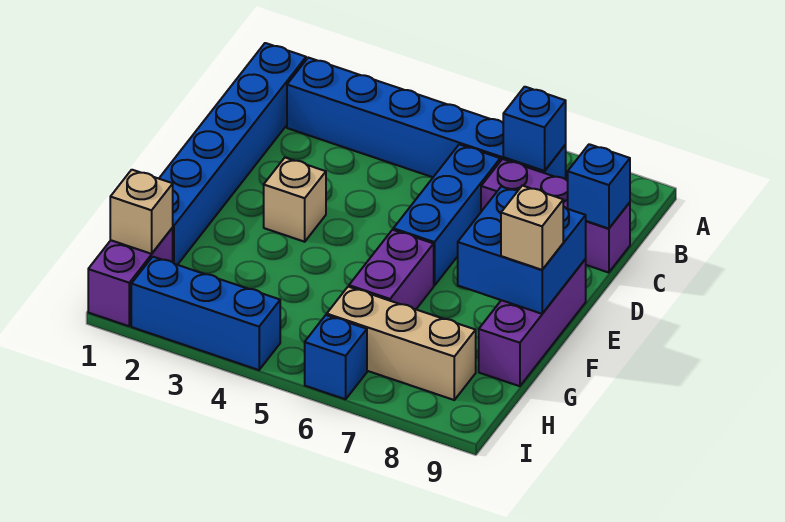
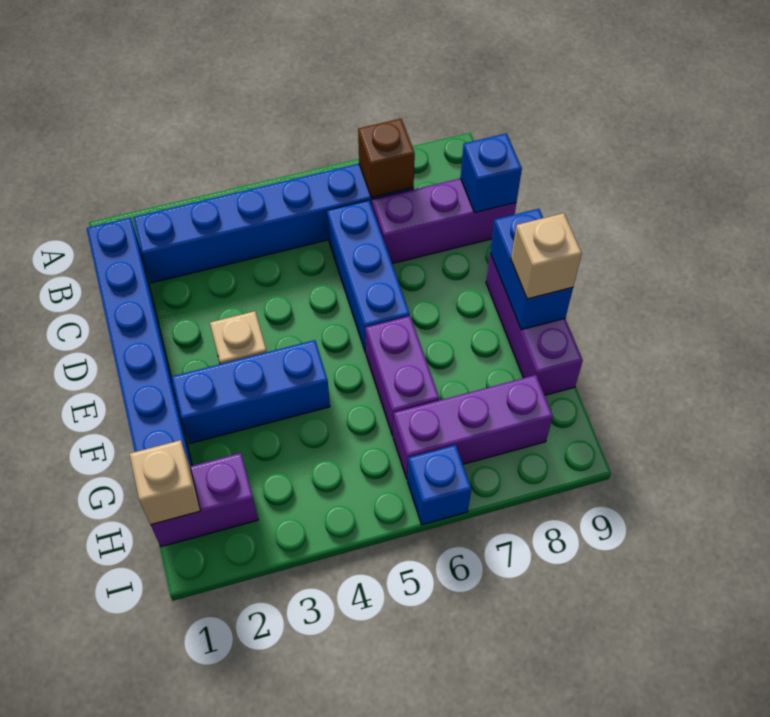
blue brick B7 level 2 -> brown brick B7 level 2
blue brick E8:F9 level 2 -> blue brick E9:F9 level 2
purple brick H1:I1 level 1 -> purple brick H1:H2 level 1
tan brick H6:H8 level 1 -> purple brick H6:H8 level 1
blue brick I2:I4 level 1 -> blue brick F2:F4 level 1

